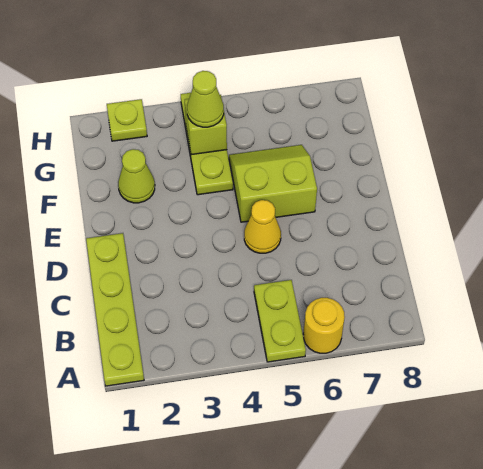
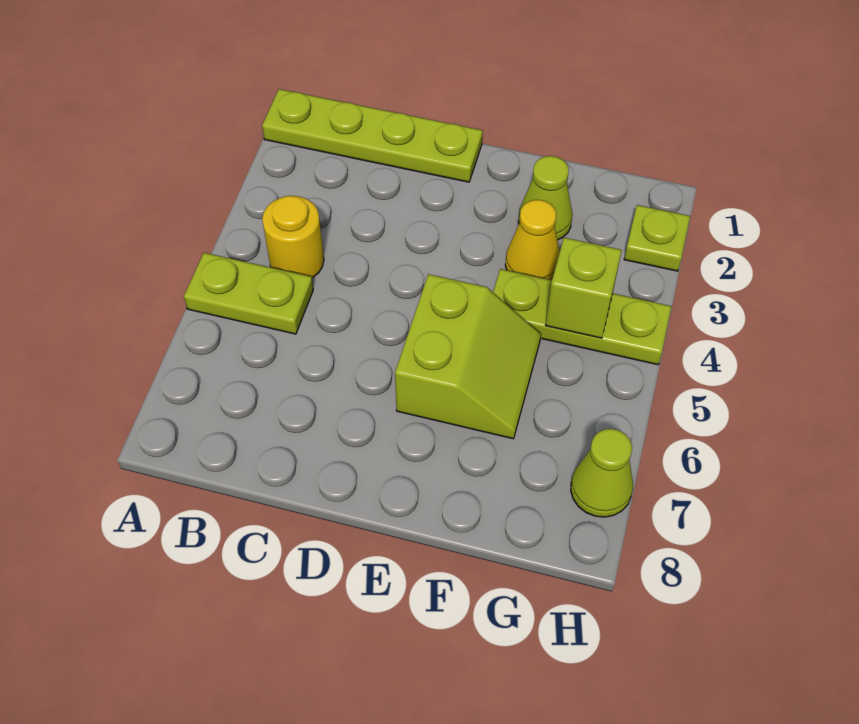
yellow round brick A6 level 1 -> yellow round brick B4 level 1
yellow cone D5 level 1 -> yellow cone F3 level 1
lime cone G4 level 3 -> lime cone H7 level 1

